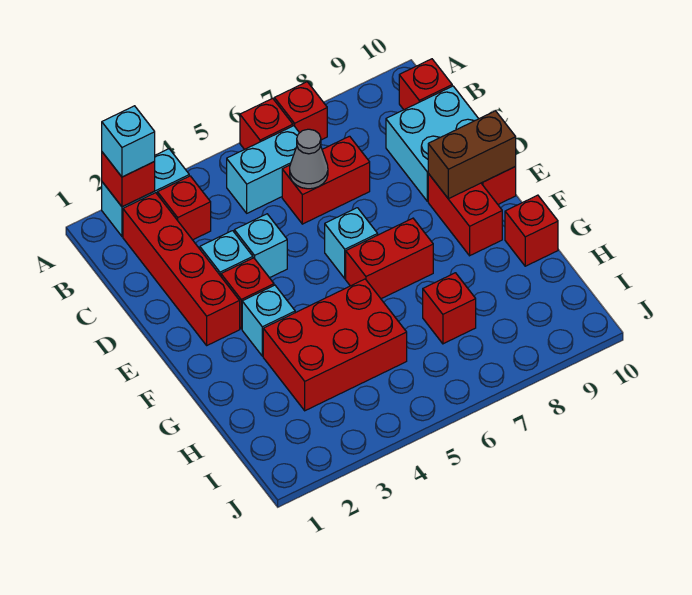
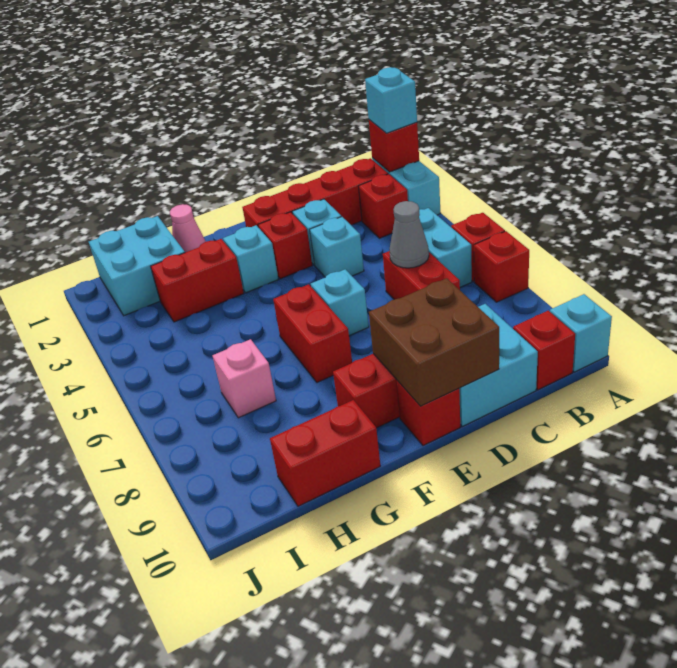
none -> cyan brick A10 level 1
brown brick E9:E10 level 2 -> brown brick D9:E10 level 2
none -> pink cone G1 level 1
red brick G3:H5 level 1 -> red brick G3:H3 level 1
red brick G10 level 1 -> red brick G10:H10 level 1
none -> cyan brick H1:I2 level 1
red brick H7 level 1 -> pink brick H7 level 1

